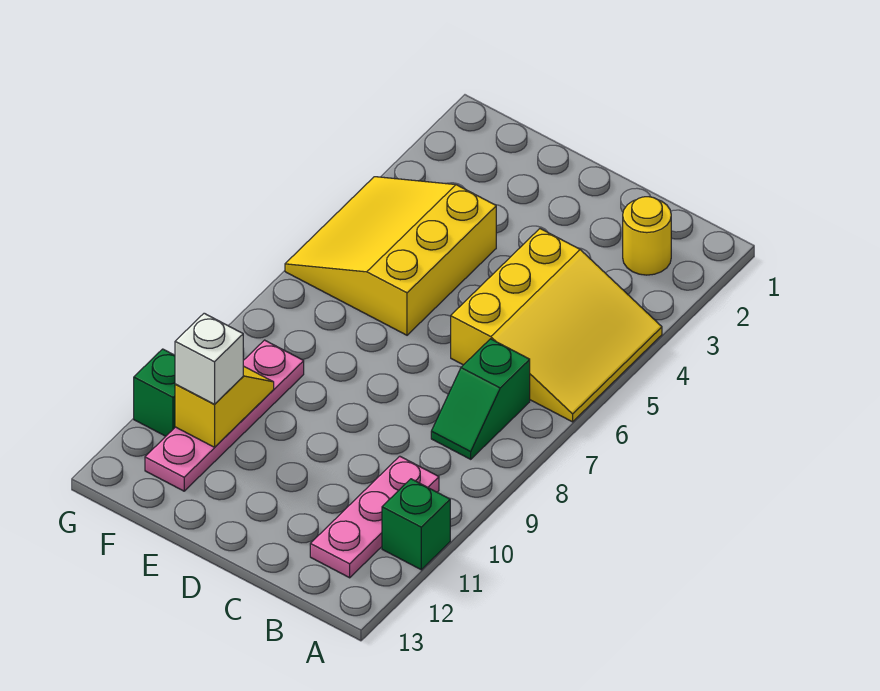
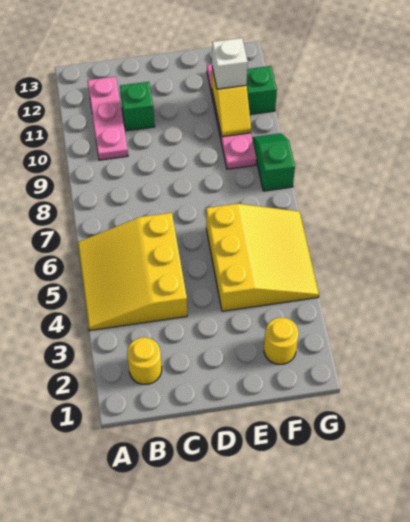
green brick A11 level 1 -> green brick C11 level 1
green slope B7:B8 level 1 top 7 -> green slope G8:G9 level 1 top 8
none -> yellow round brick F2 level 1

